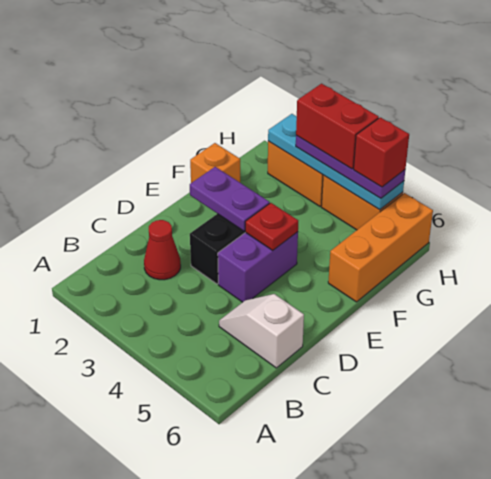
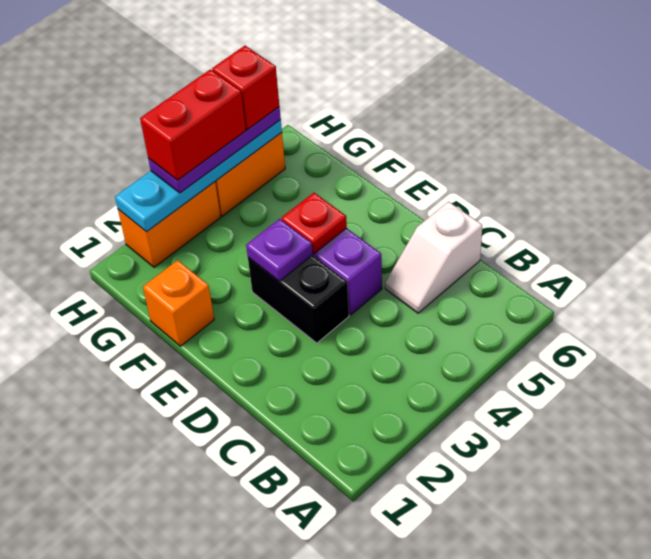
red cone C2 level 1 -> none
purple plate E2:E3 level 2 -> purple plate E3 level 2
orange brick F6:H6 level 1 -> none

